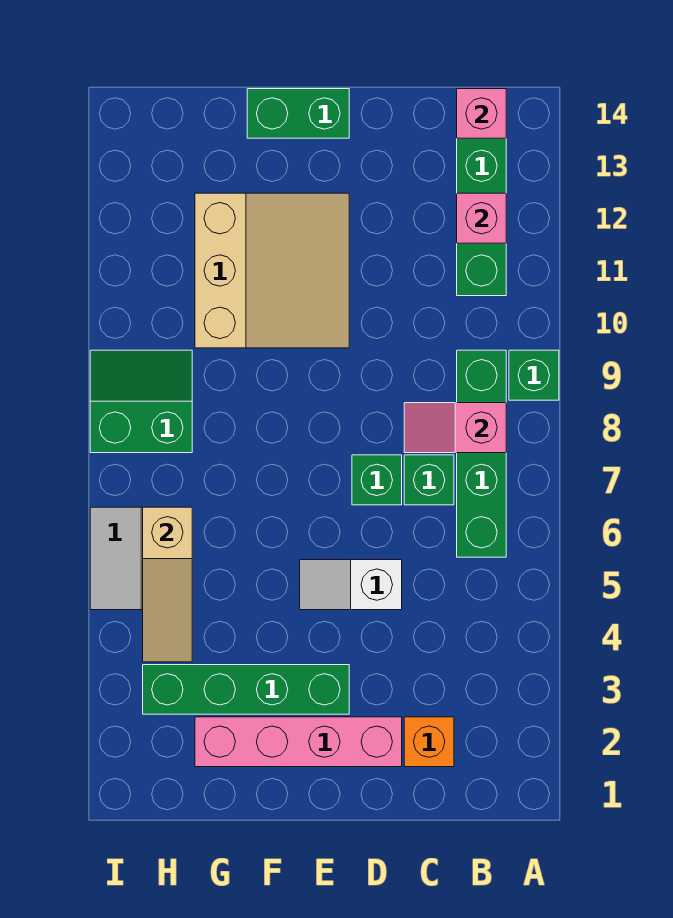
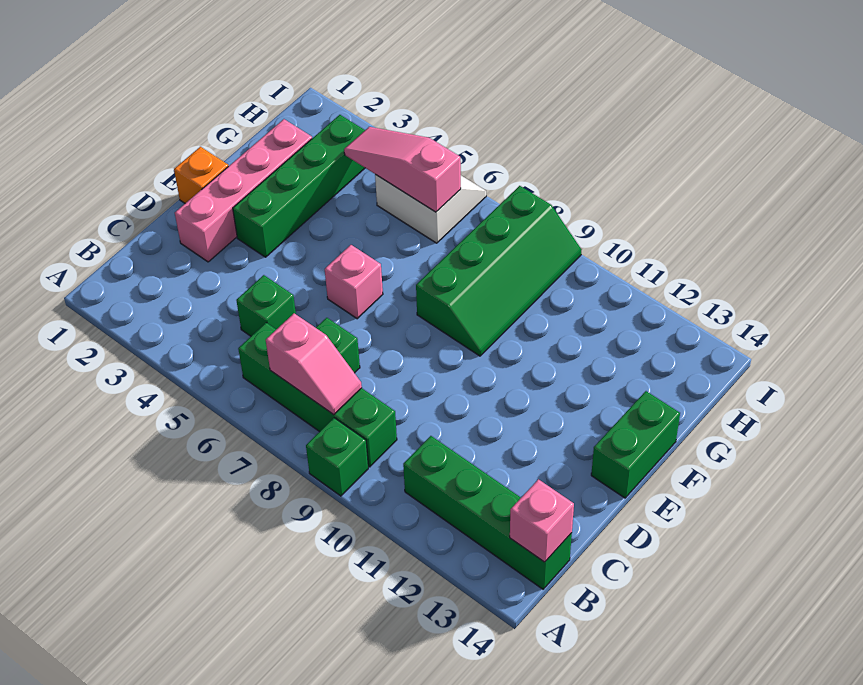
pink slope B8:C8 level 2 top B -> pink slope B7:B8 level 2 top 7
pink brick B12 level 2 -> pink brick E6 level 1
orange brick C2 level 1 -> orange brick E1 level 1
white slope D5:E5 level 1 top D -> none
green brick D7 level 1 -> green brick C5 level 1
tan slope E10:G12 level 1 top G -> none
tan slope H4:H6 level 2 top 6 -> pink slope H4:H6 level 2 top 6
green slope H8:I9 level 1 top 8 -> green slope F8:I9 level 1 top 8

